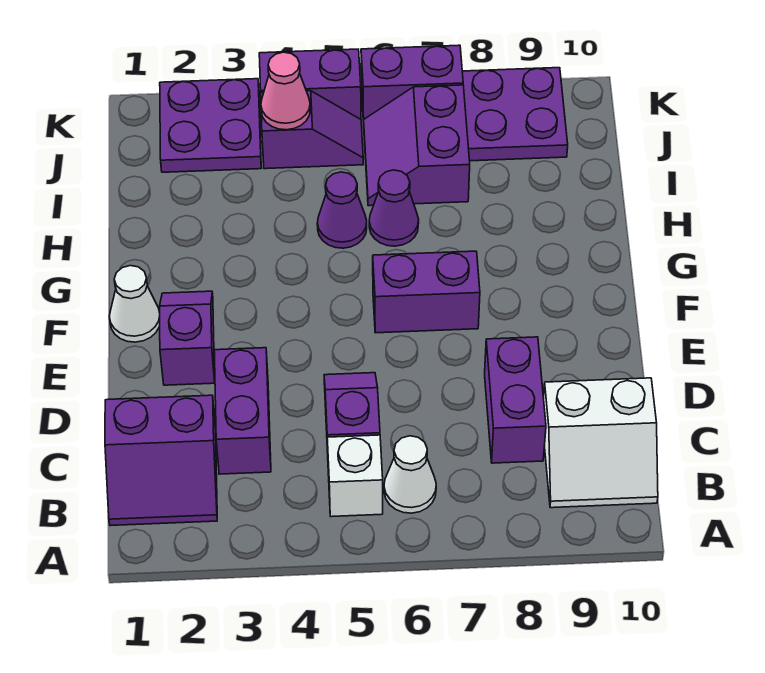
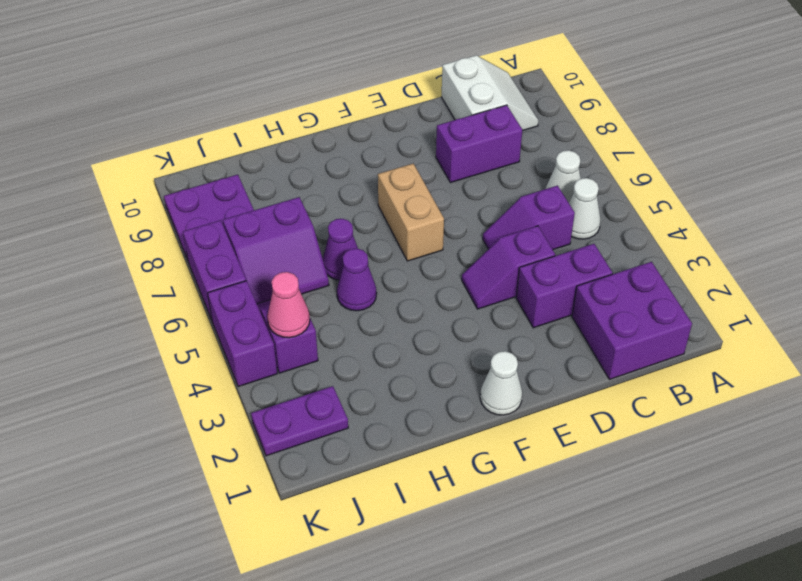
purple slope B1:C2 level 1 top C -> purple brick B1:C2 level 1
white brick B5 level 1 -> white cone B5 level 1
purple slope E2:F2 level 1 top E -> purple slope D4:E4 level 1 top D
purple brick F6:F7 level 1 -> tan brick F6:F7 level 1
purple plate J2:K3 level 1 -> purple plate J2:K2 level 1

